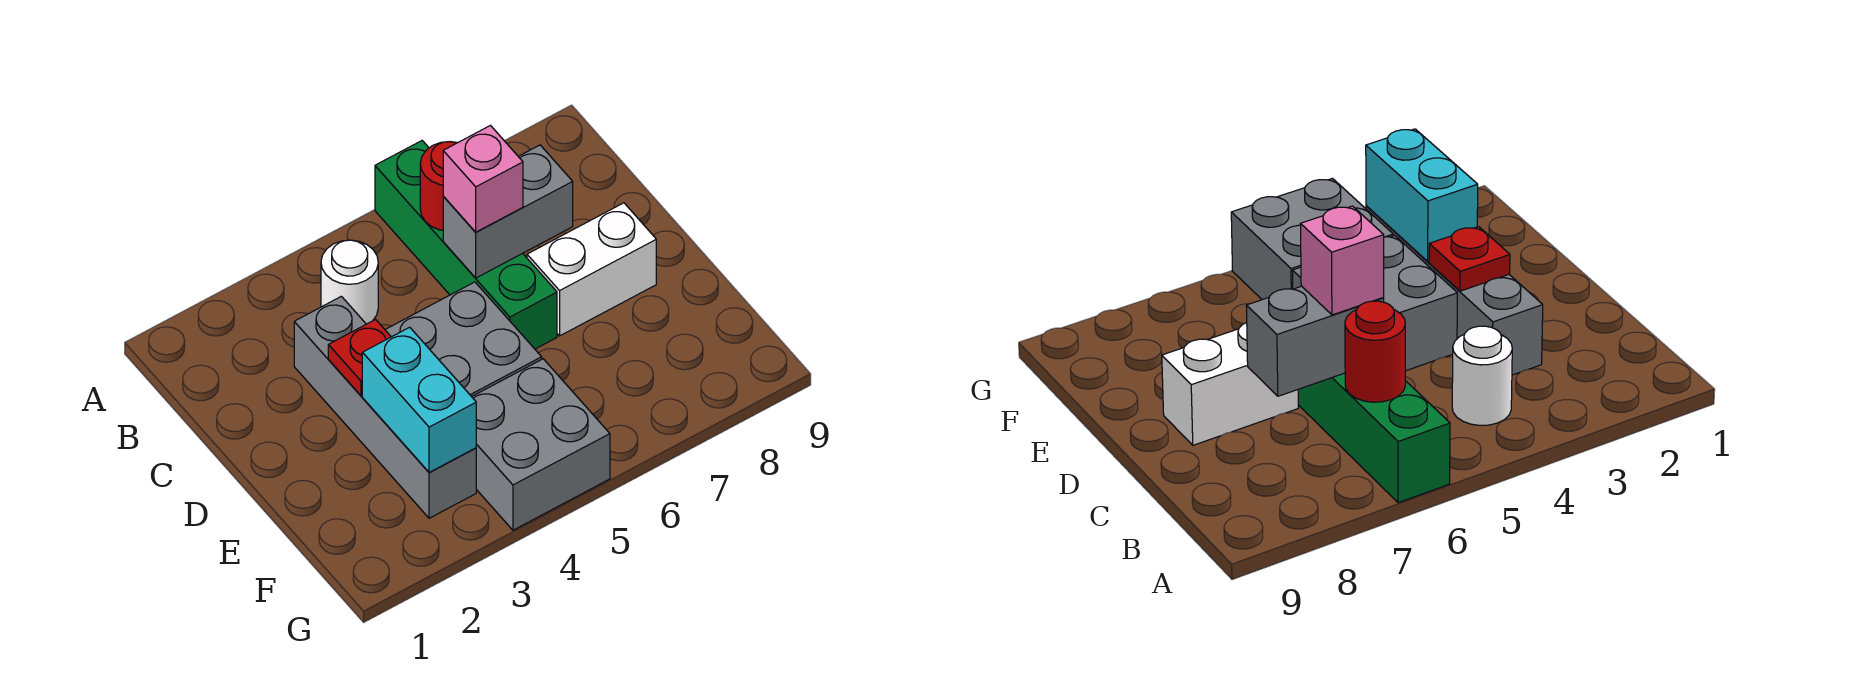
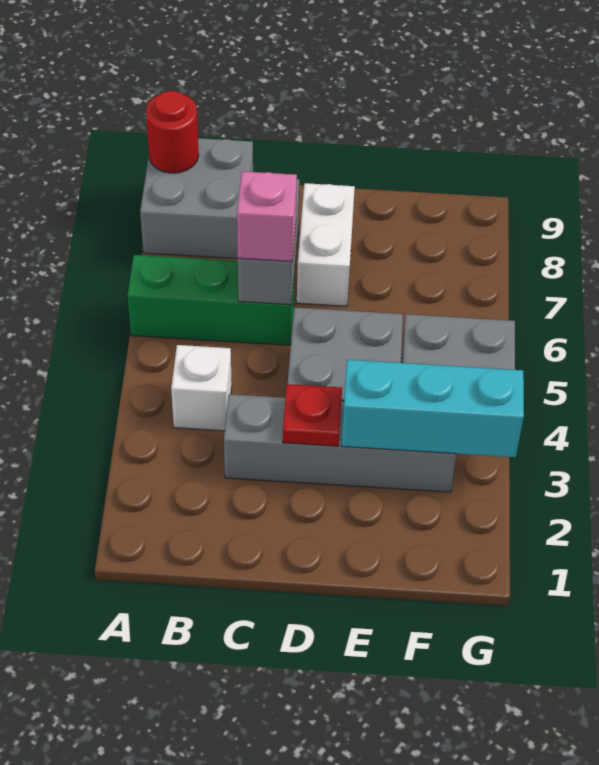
green brick A6:D6 level 1 -> green brick A6:C6 level 1
none -> grey brick A8:B9 level 1
white round brick B4 level 1 -> white brick B4 level 1
red round brick B6 level 2 -> red round brick A9 level 2
cyan brick E3:F3 level 2 -> cyan brick E3:G3 level 2

